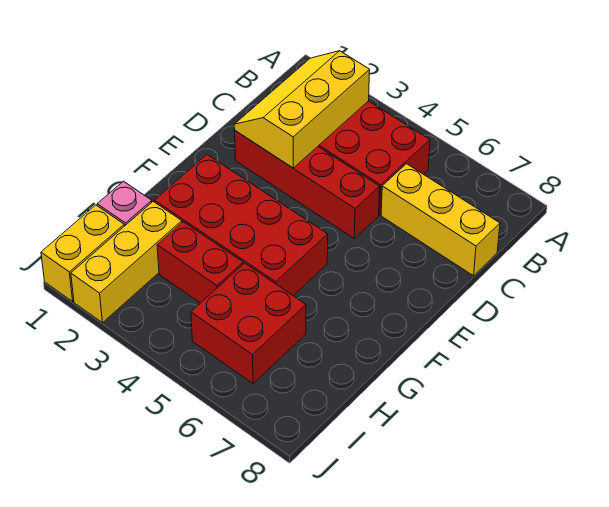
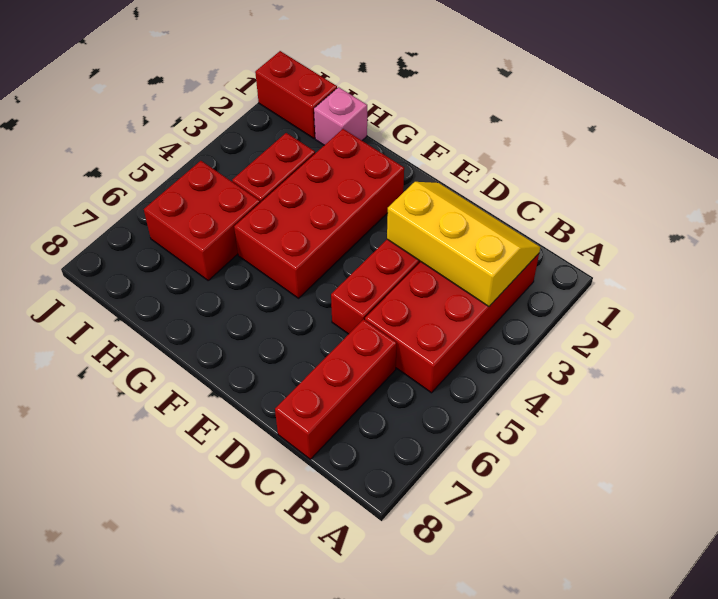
yellow brick C6:C8 level 1 -> red brick C6:C8 level 1
yellow brick H2:J2 level 1 -> none
yellow brick I1:J1 level 1 -> red brick I1:J1 level 1

